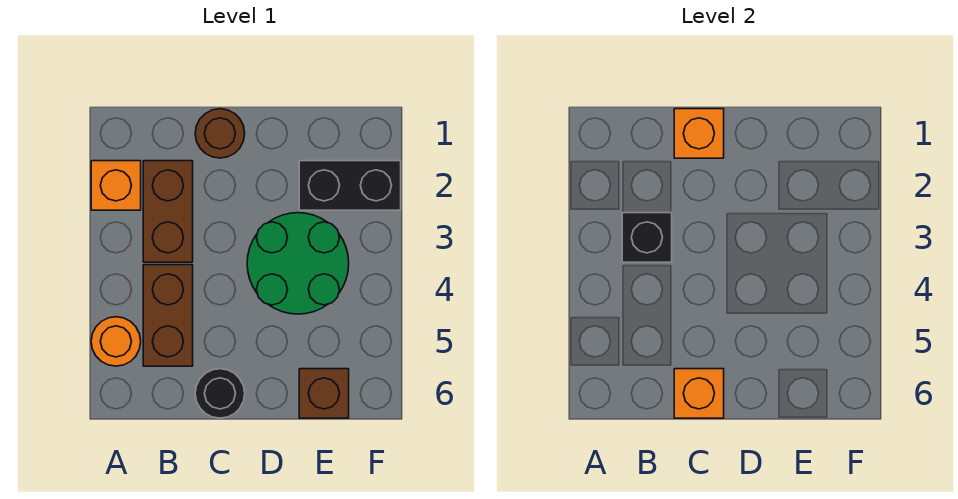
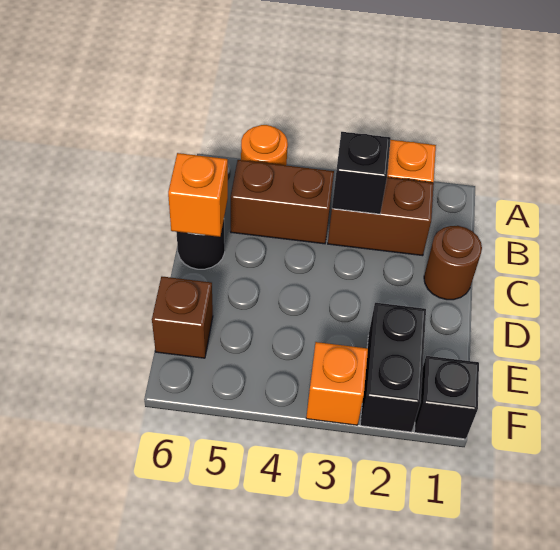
orange brick C1 level 2 -> orange brick F3 level 1
green round brick D3:E4 level 1 -> none
none -> black brick F1 level 1

